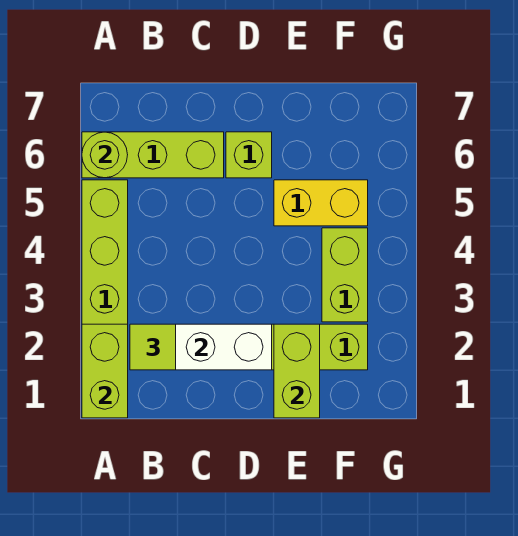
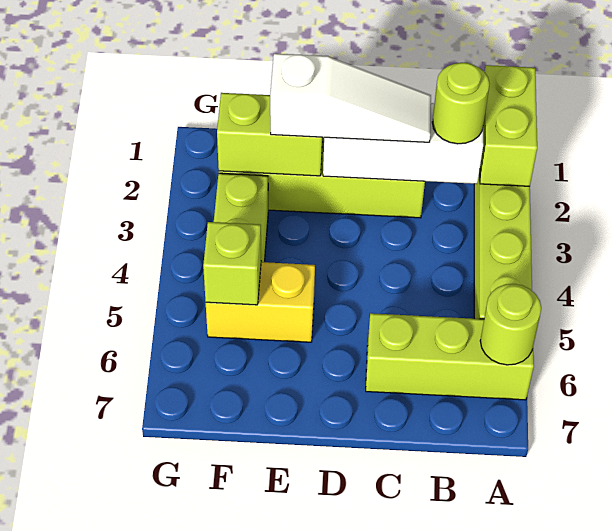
lime tile B2 level 3 -> lime round brick B2 level 3
none -> white slope C2:E2 level 3 top E
lime brick D6 level 1 -> lime brick F5 level 2
lime brick E1:E2 level 2 -> lime brick E2:F2 level 2

